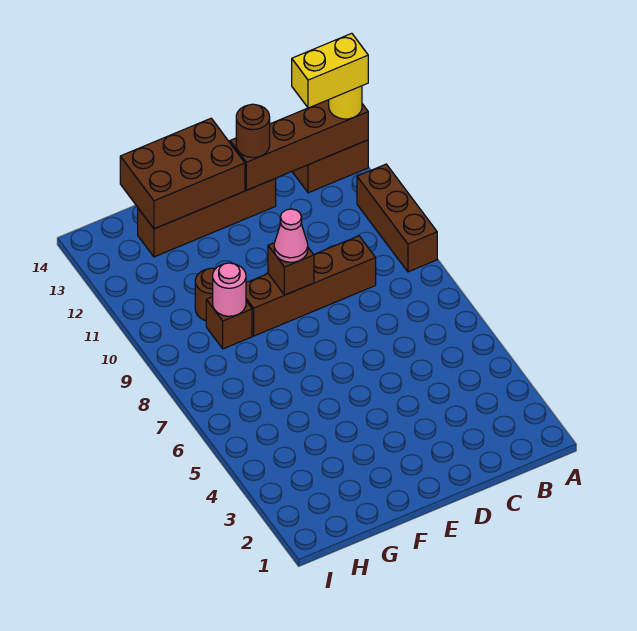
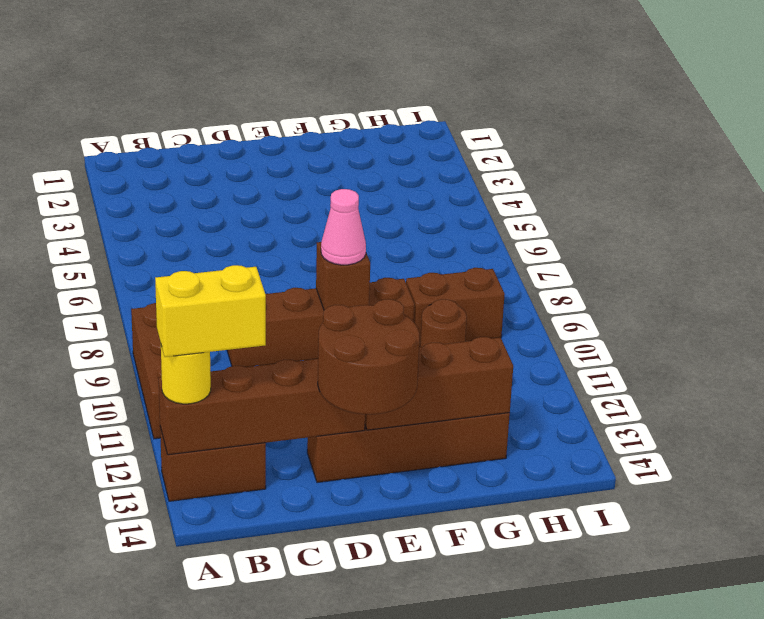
brown round brick D13 level 3 -> brown round brick D13:E14 level 3
brown brick E13:G14 level 2 -> brown brick E13:G13 level 2
brown brick G9 level 1 -> brown brick G9:H9 level 1
pink round brick G9 level 2 -> none

